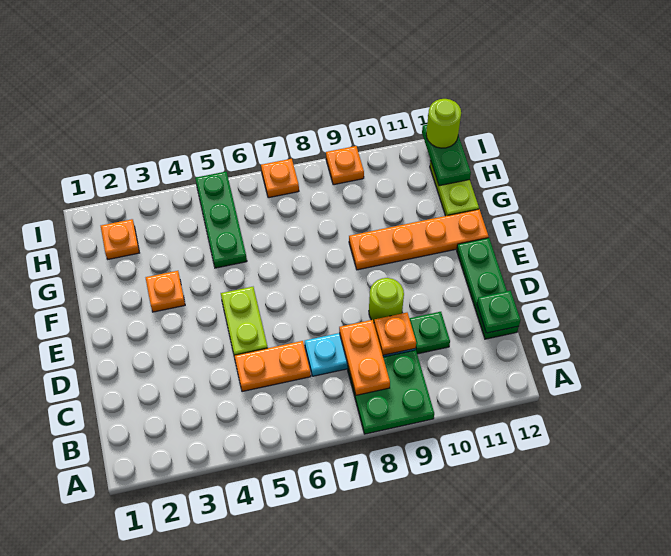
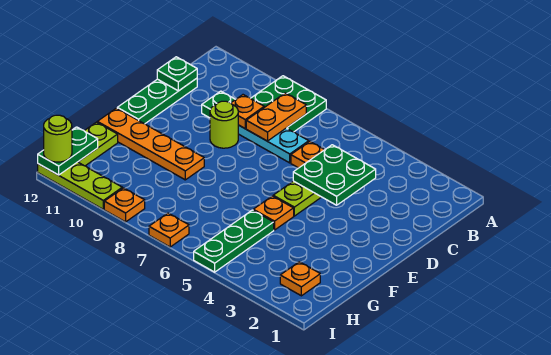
none -> green plate C4:D5 level 2
orange plate F3 level 1 -> orange plate F5 level 1
none -> lime plate I10:I12 level 1

